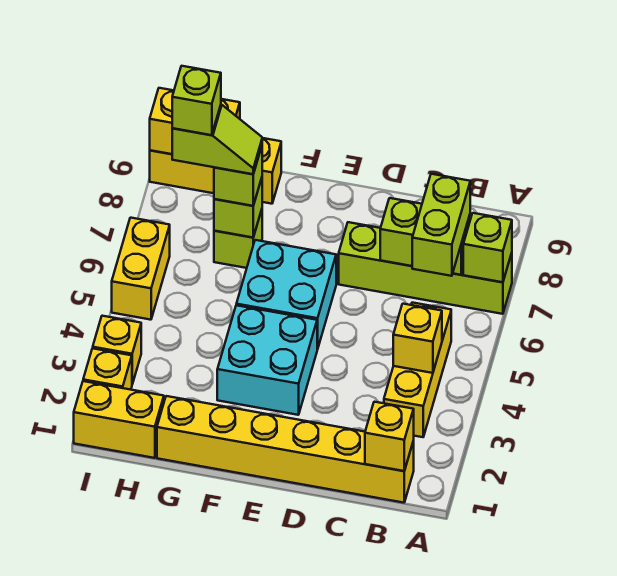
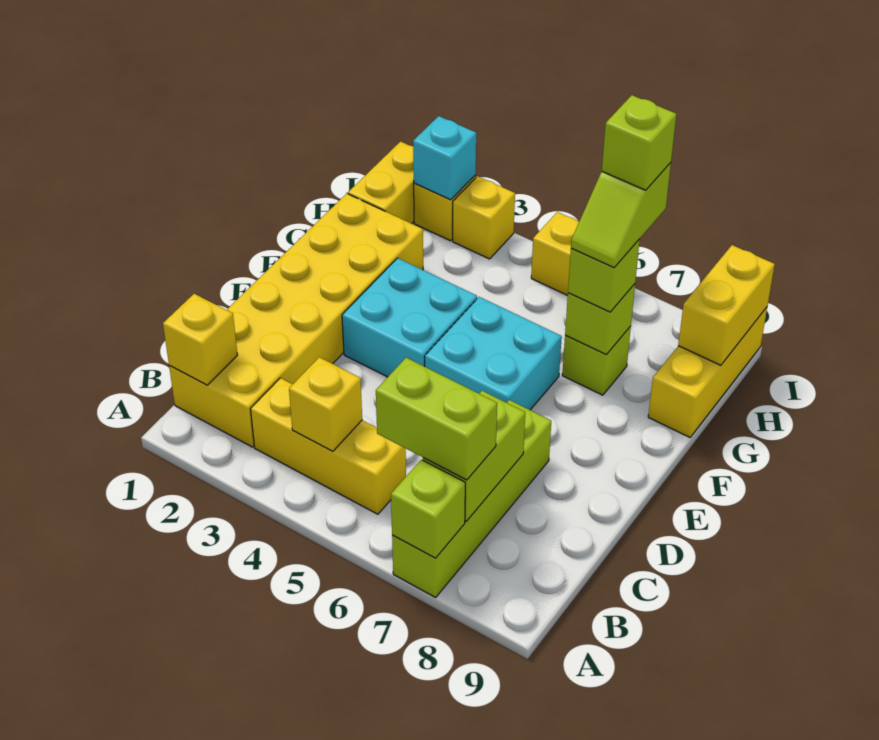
yellow brick B1:G1 level 1 -> yellow brick B1:G2 level 1
none -> cyan brick I2 level 2

